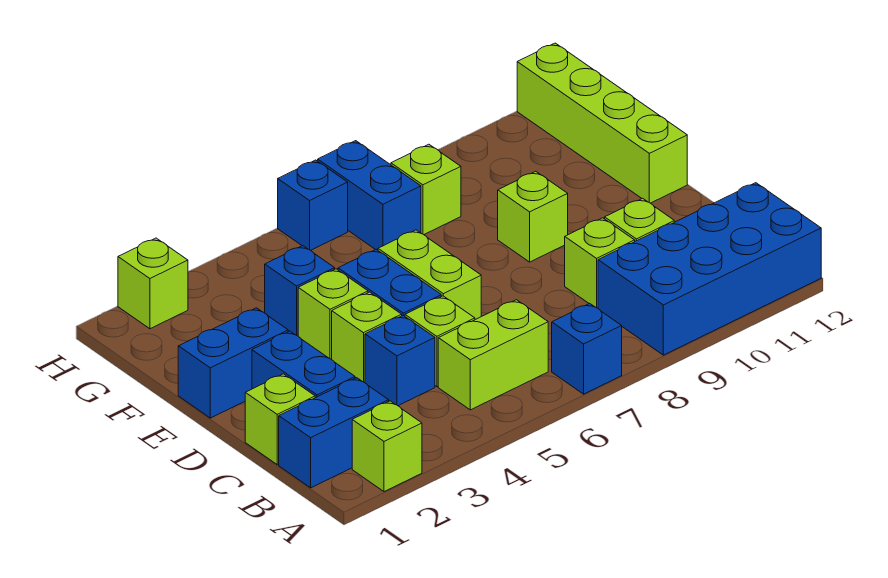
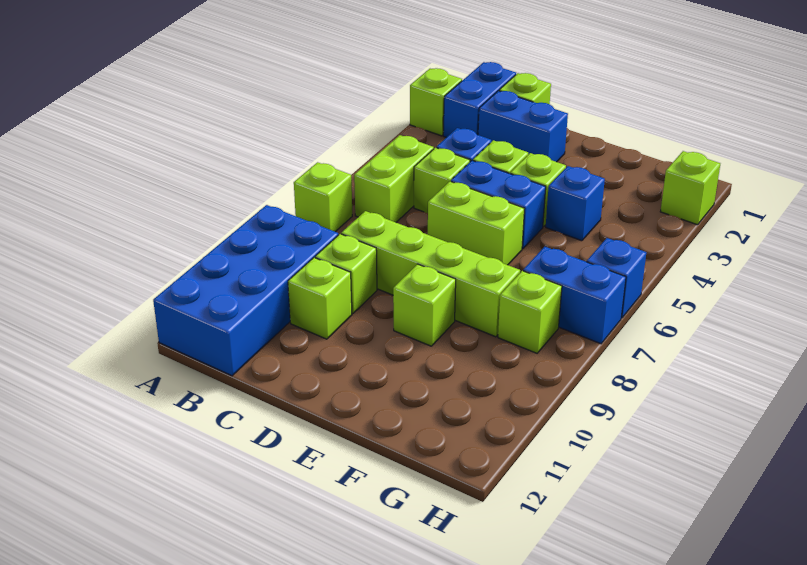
blue brick A7 level 1 -> lime brick A7 level 1
blue brick E1:E2 level 1 -> none
lime brick E12:H12 level 1 -> lime brick C8:F8 level 1

